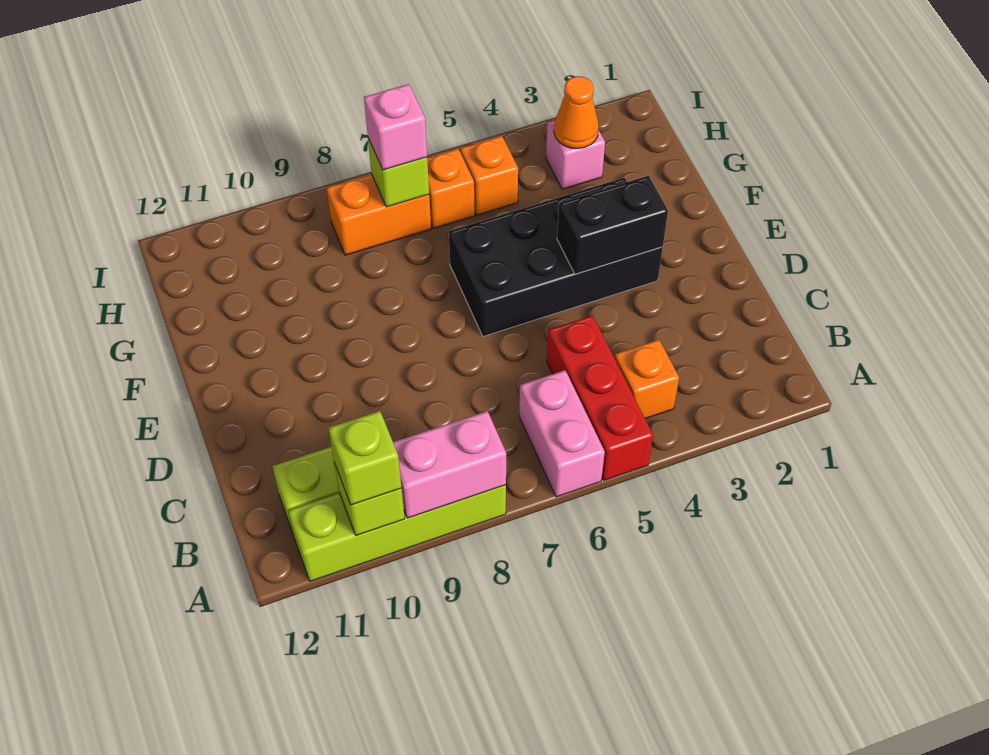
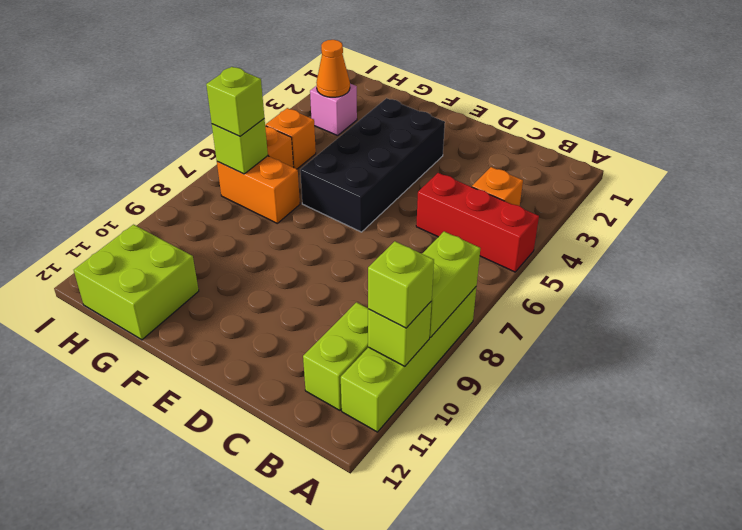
pink brick A6:B6 level 1 -> none
pink brick A8:A9 level 2 -> lime brick A8:A9 level 2
black brick E3:E4 level 2 -> none
none -> lime brick G11:H12 level 1
orange brick H7:H8 level 1 -> orange brick G7:H7 level 1
pink brick H7 level 3 -> lime brick H7 level 3

